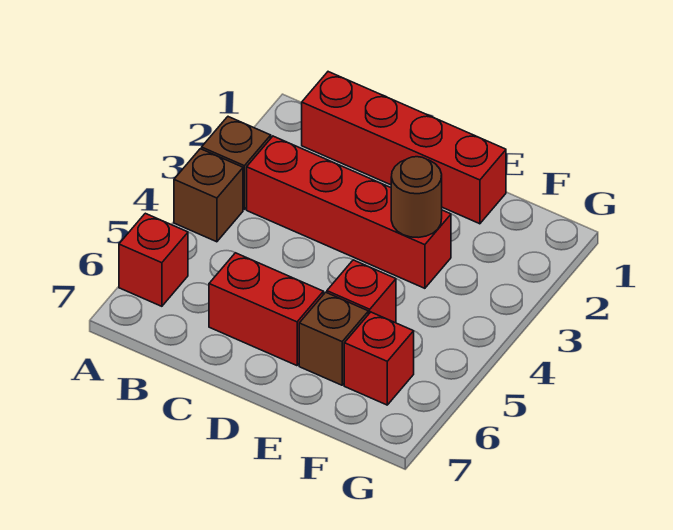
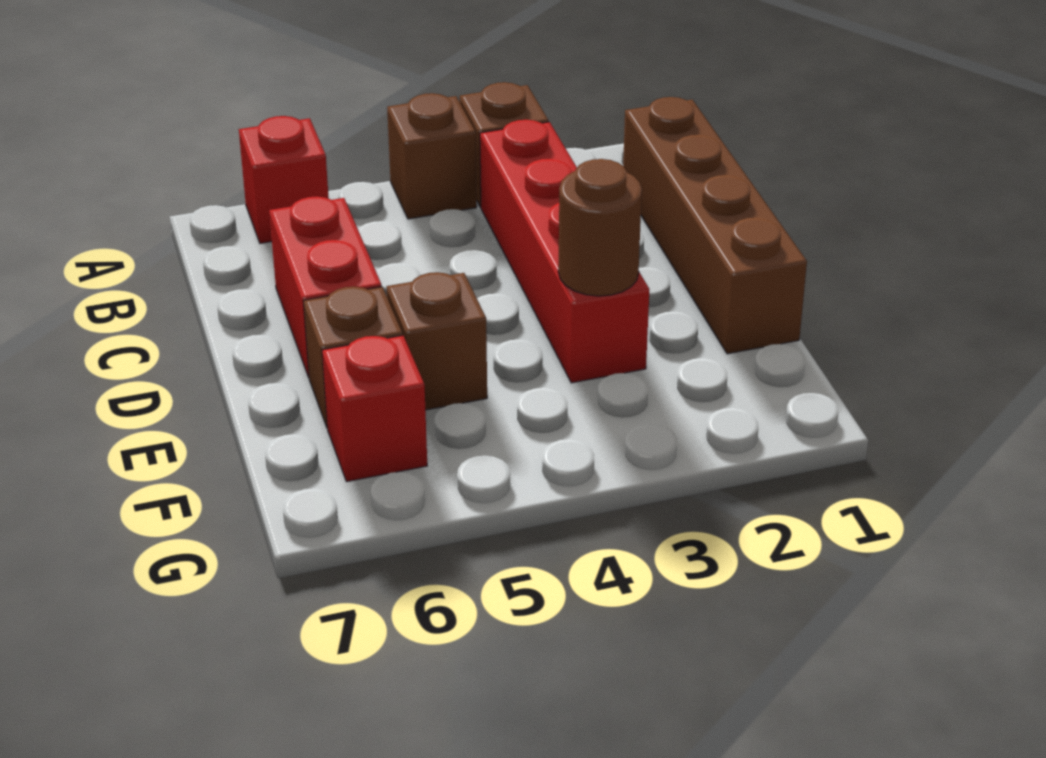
red brick B1:E1 level 1 -> brown brick B1:E1 level 1
red brick E5 level 1 -> brown brick E5 level 1

